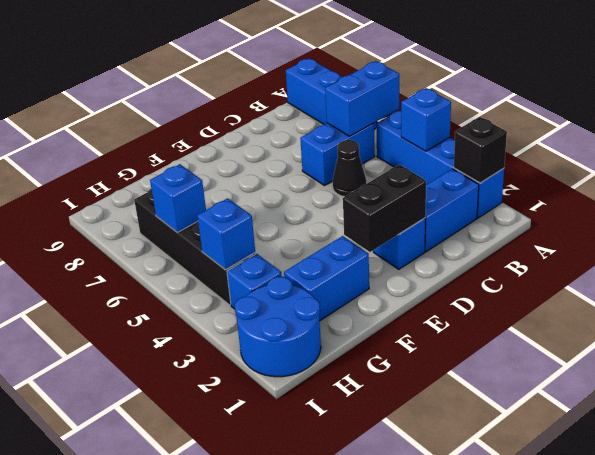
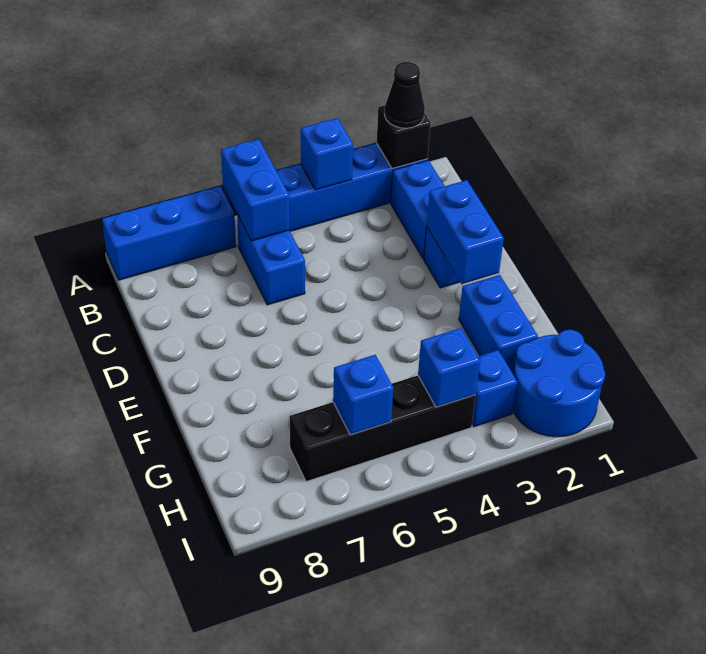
black cone C5 level 1 -> black cone A2 level 3
black brick D2:E2 level 2 -> blue brick D2:E2 level 2

